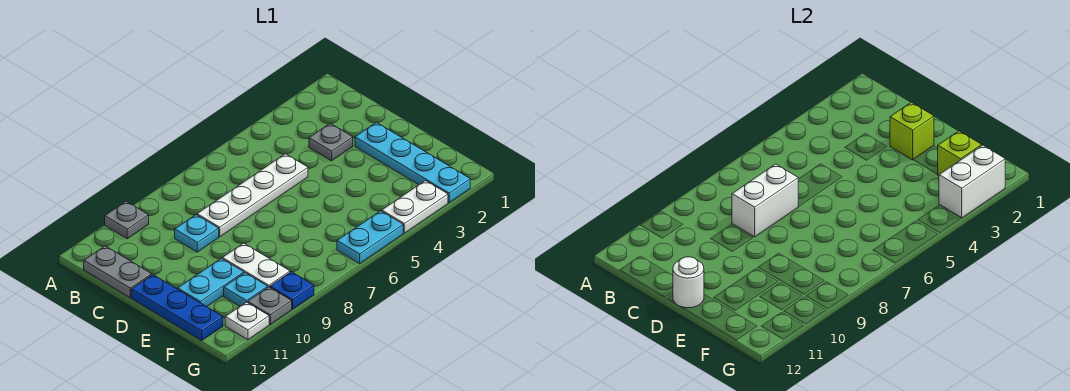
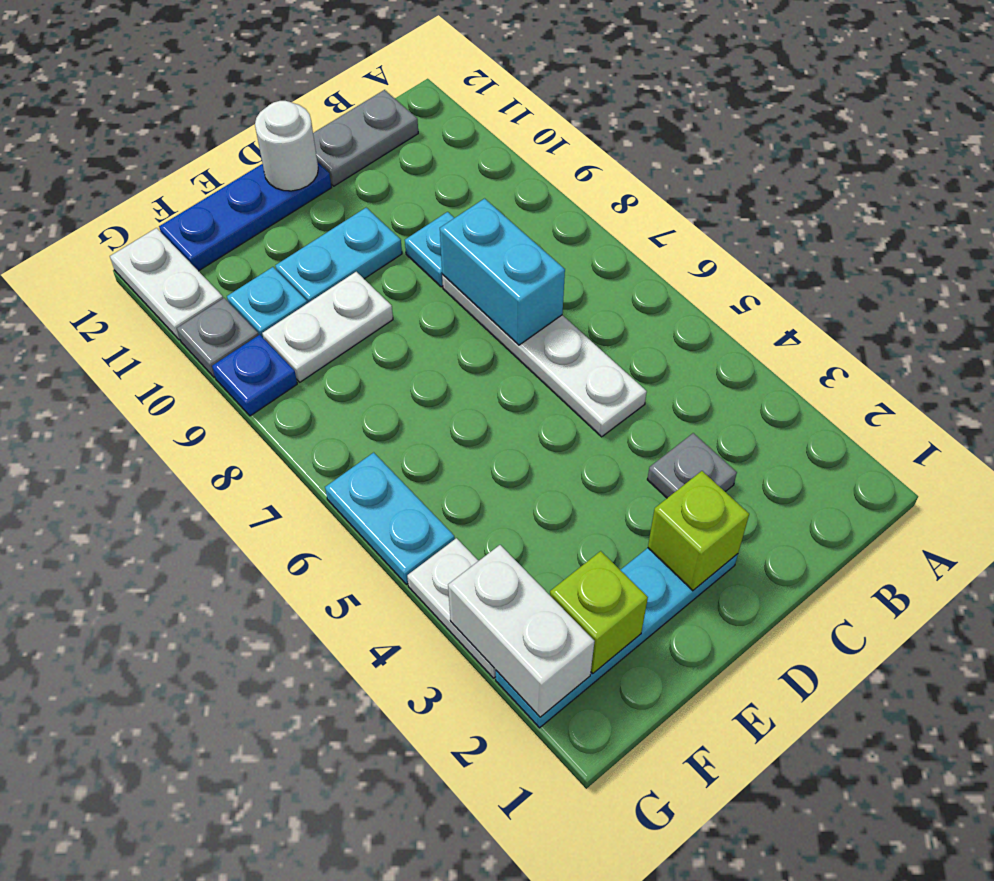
grey plate A10 level 1 -> none
white brick C7:C8 level 2 -> cyan brick C7:C8 level 2
cyan plate E10:E11 level 1 -> cyan plate D10:E10 level 1
white plate G11 level 1 -> white plate G11:G12 level 1

